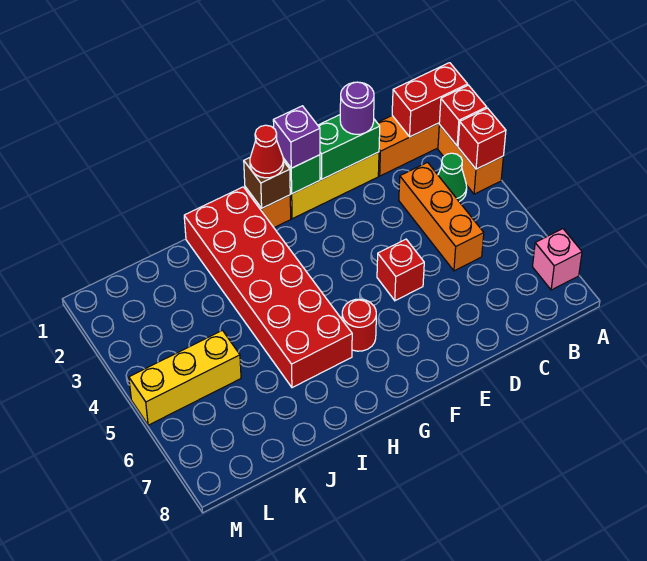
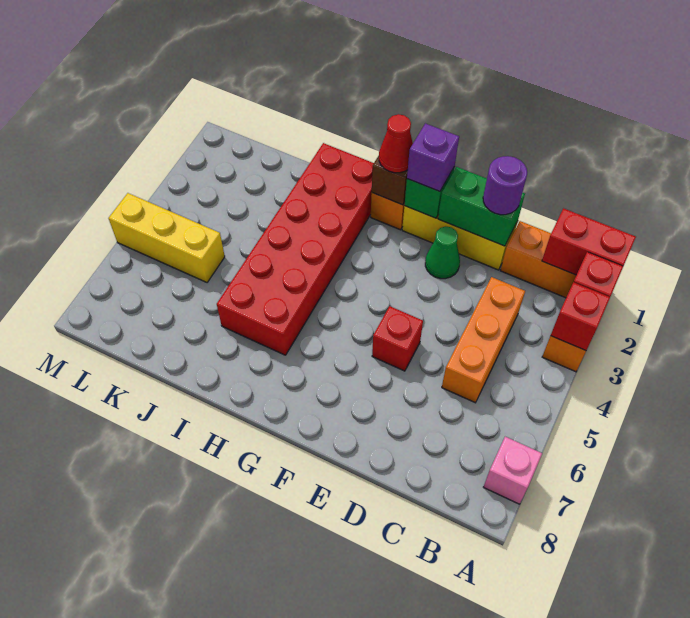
green cone B3 level 1 -> green cone E2 level 1
red round brick G6 level 1 -> none

